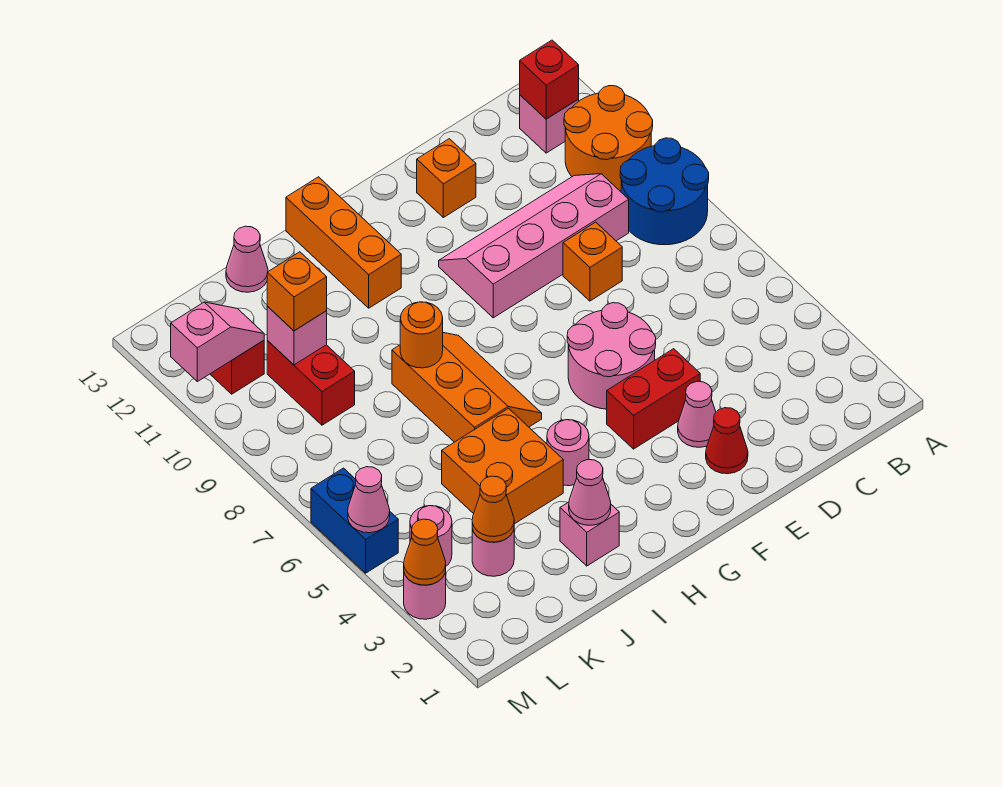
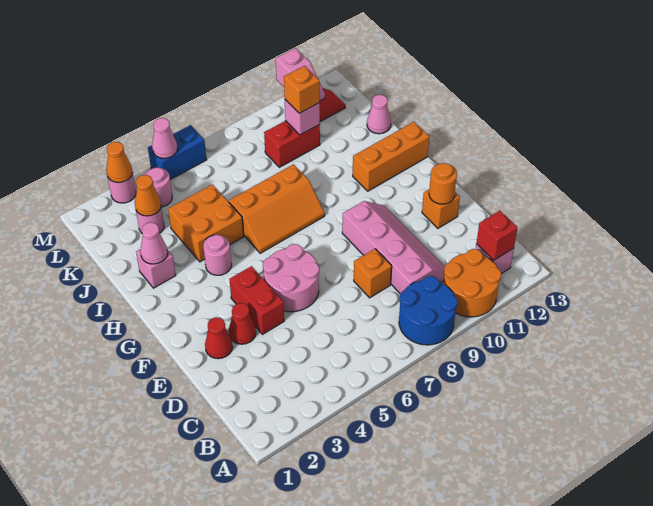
pink cone E3 level 1 -> red cone E3 level 1
orange round brick I8 level 2 -> orange round brick E12 level 2

